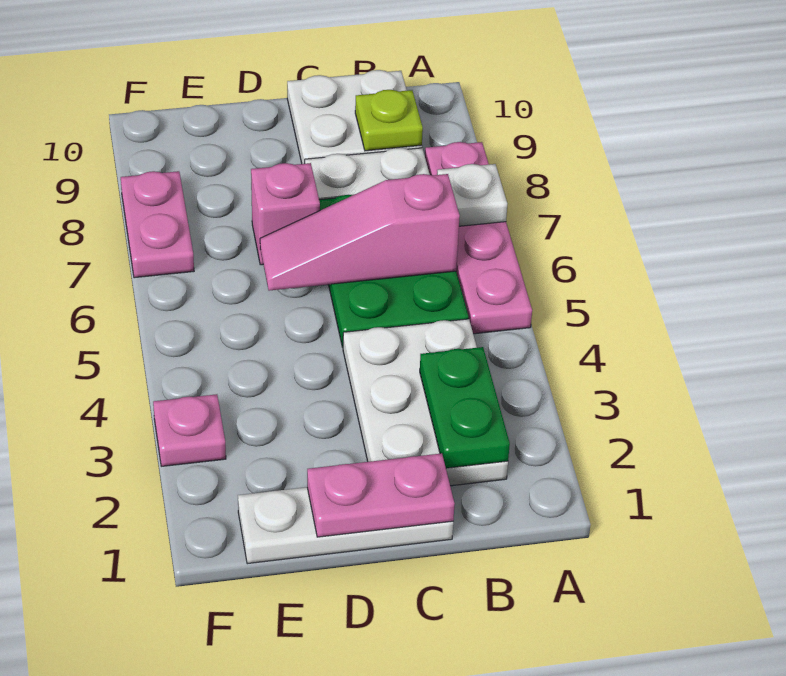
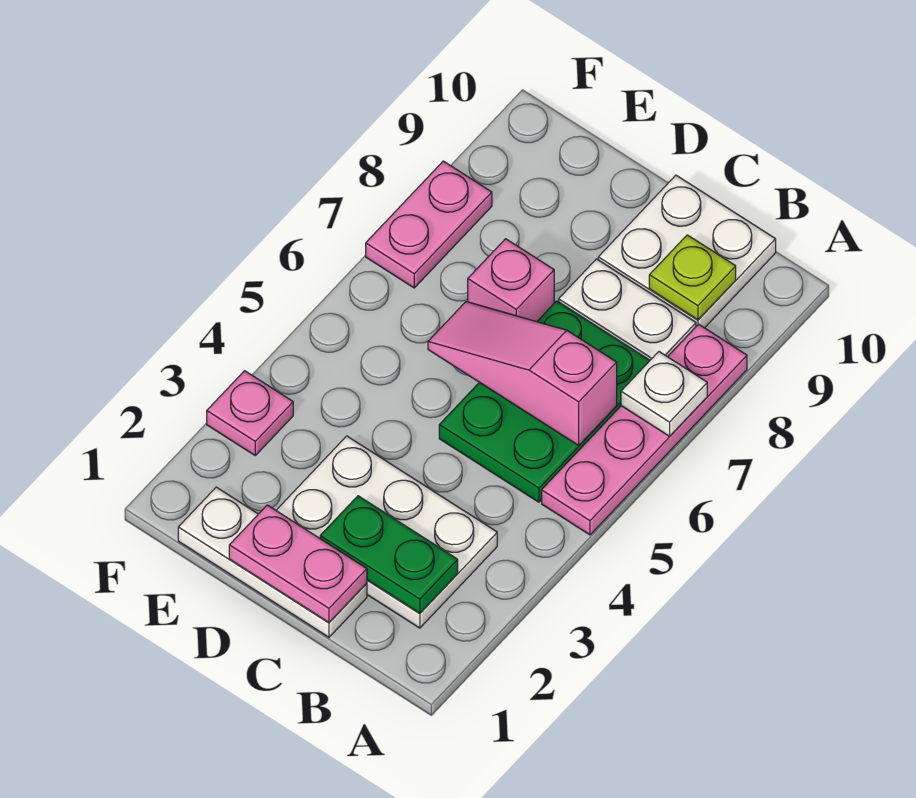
white plate B2:C4 level 1 -> white plate B2:D3 level 1
green plate B2:B3 level 2 -> green plate B2:C2 level 2

